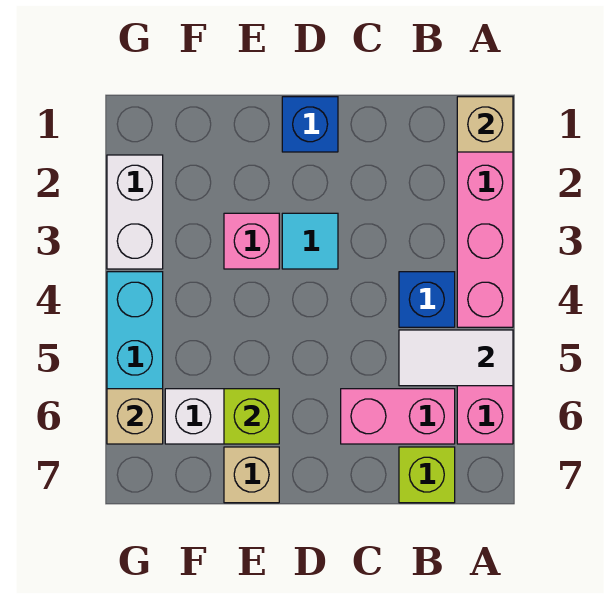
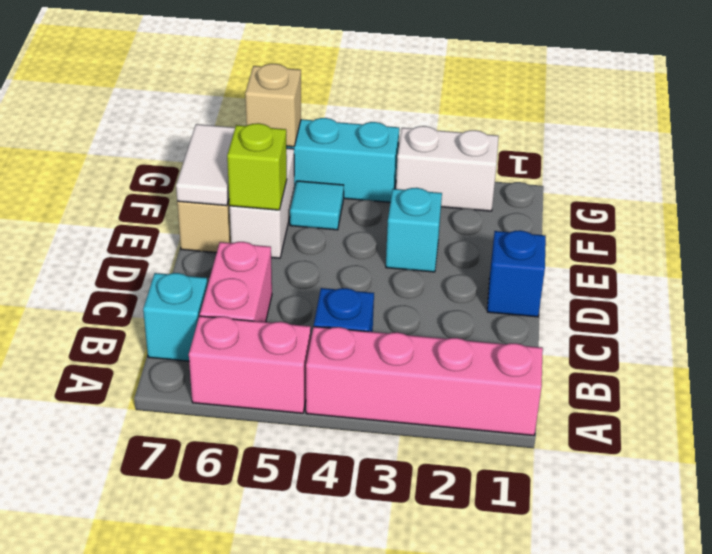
tan brick A1 level 2 -> none
white tile A5:B5 level 2 -> white tile E7:F7 level 2
lime brick B7 level 1 -> cyan brick B7 level 1
cyan tile D3 level 1 -> cyan tile F5 level 1
pink brick E3 level 1 -> cyan brick E3 level 1

